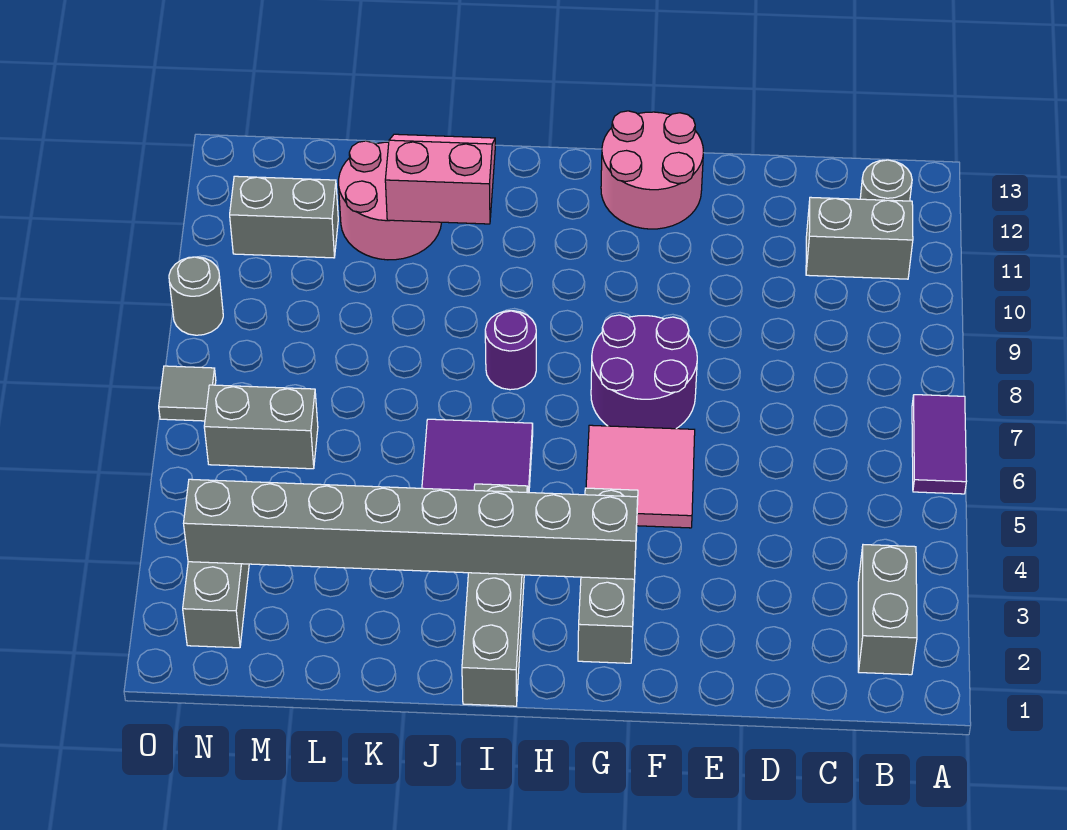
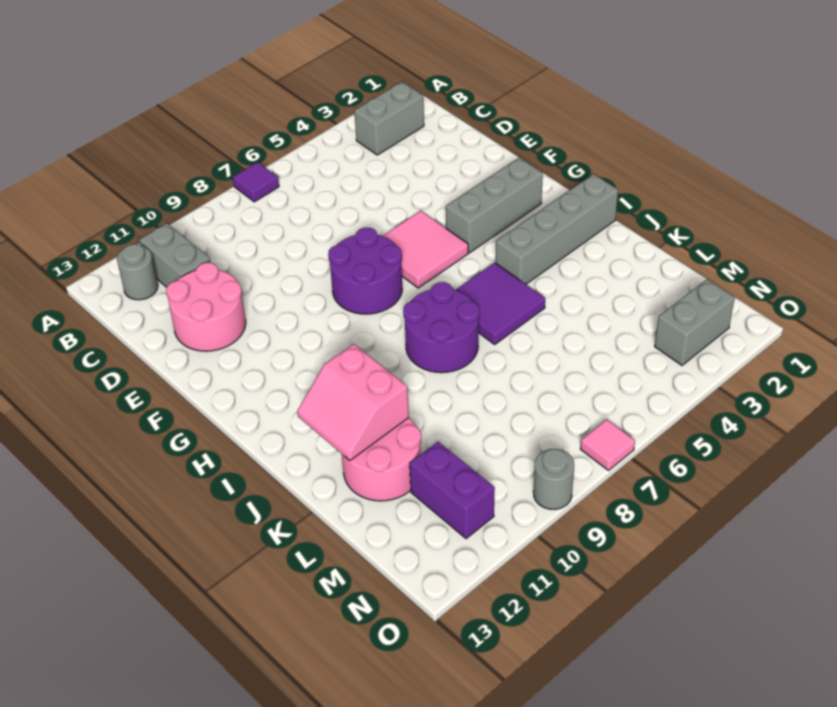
purple tile A6:A7 level 1 -> purple tile A7 level 1
pink round brick F12:G13 level 1 -> pink round brick D11:E12 level 1
grey brick G3:N3 level 2 -> none
purple round brick I8 level 1 -> purple round brick I7:J8 level 1
grey brick M6:N6 level 1 -> none
grey brick M11:N11 level 1 -> purple brick M11:N11 level 1
grey tile O7 level 1 -> pink tile O7 level 1

